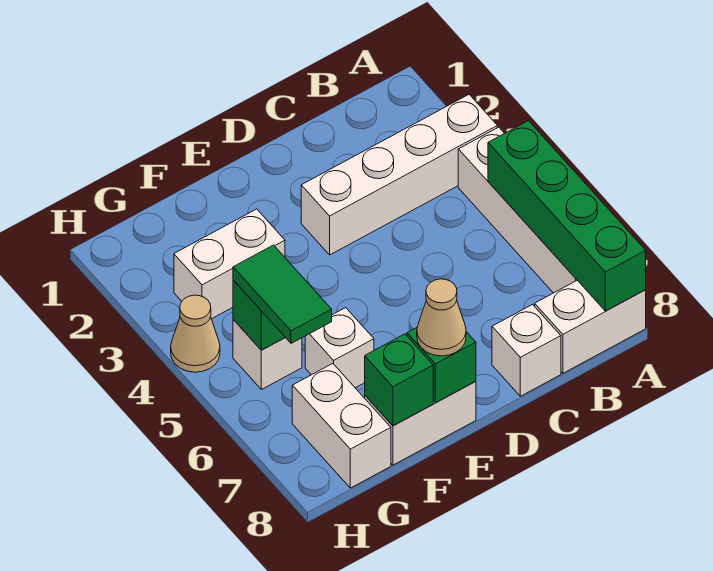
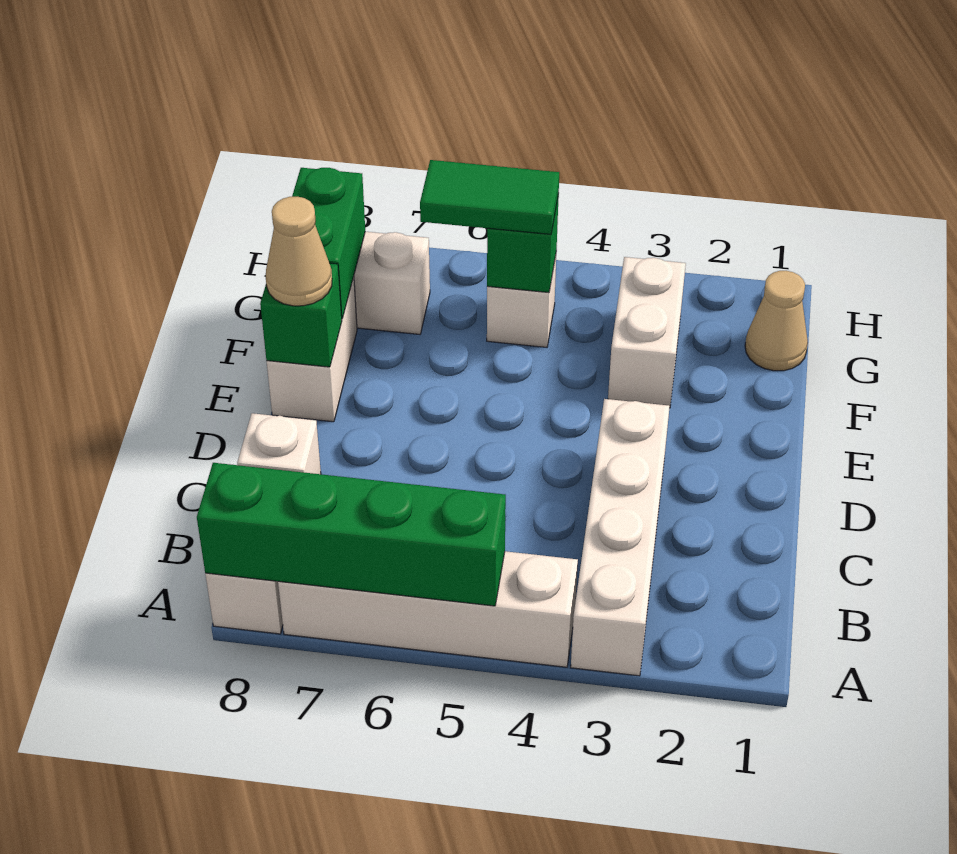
white brick F6 level 1 -> none
green brick F8 level 2 -> green brick F8:G8 level 2
tan cone H4 level 1 -> tan cone G1 level 1

